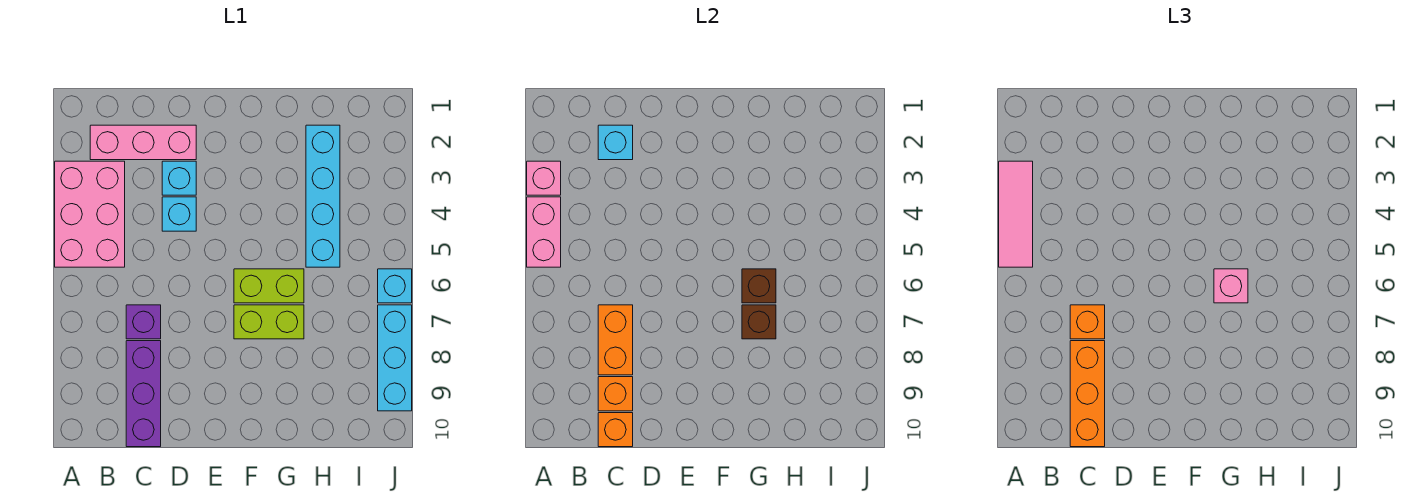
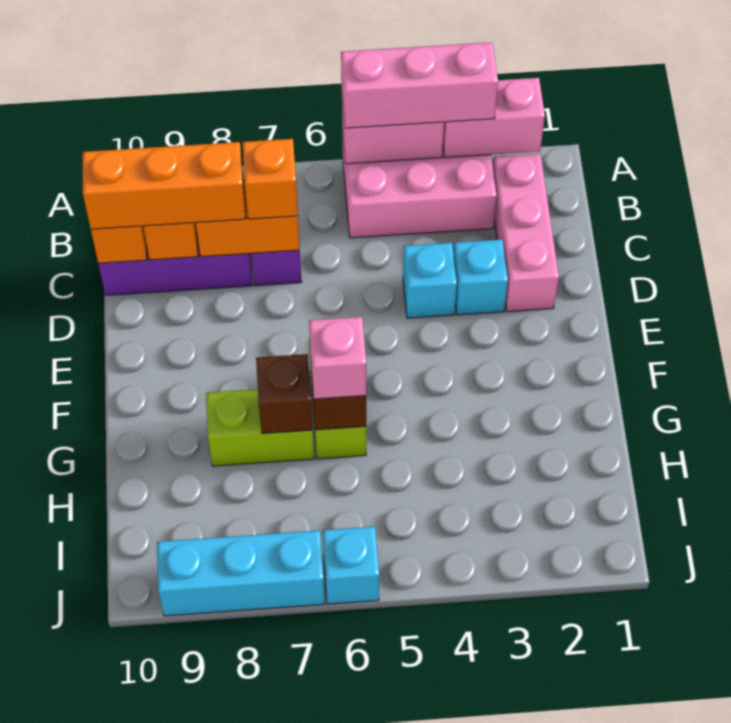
pink brick A3 level 2 -> pink brick A2:A3 level 2
pink tile A3:A5 level 3 -> pink brick A3:A5 level 3
cyan brick C2 level 2 -> none
lime brick F7:G7 level 1 -> lime brick G7:G8 level 1
cyan brick H2:H5 level 1 -> none

